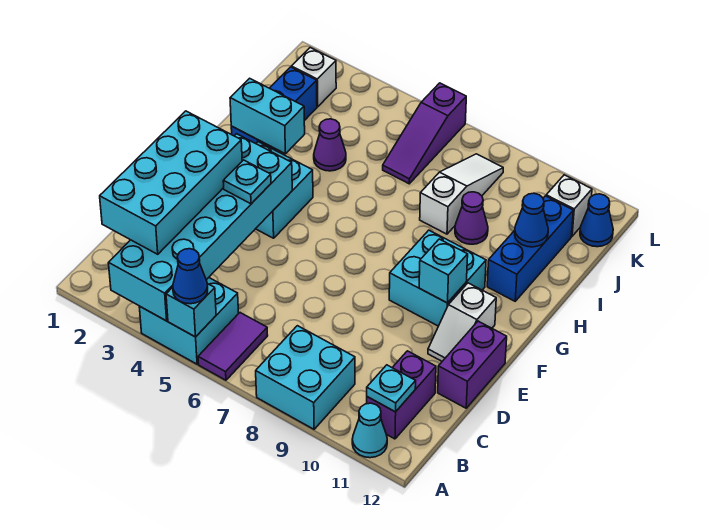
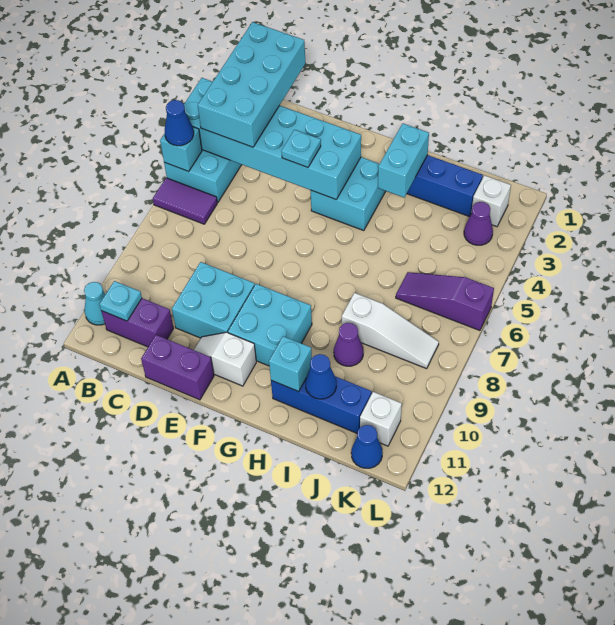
cyan brick A8:B9 level 1 -> cyan brick D9:E10 level 1
cyan brick B2:E3 level 3 -> cyan brick B1:C4 level 3
cyan brick F10 level 2 -> cyan brick H11 level 2
purple cone I4 level 1 -> purple cone K3 level 1

